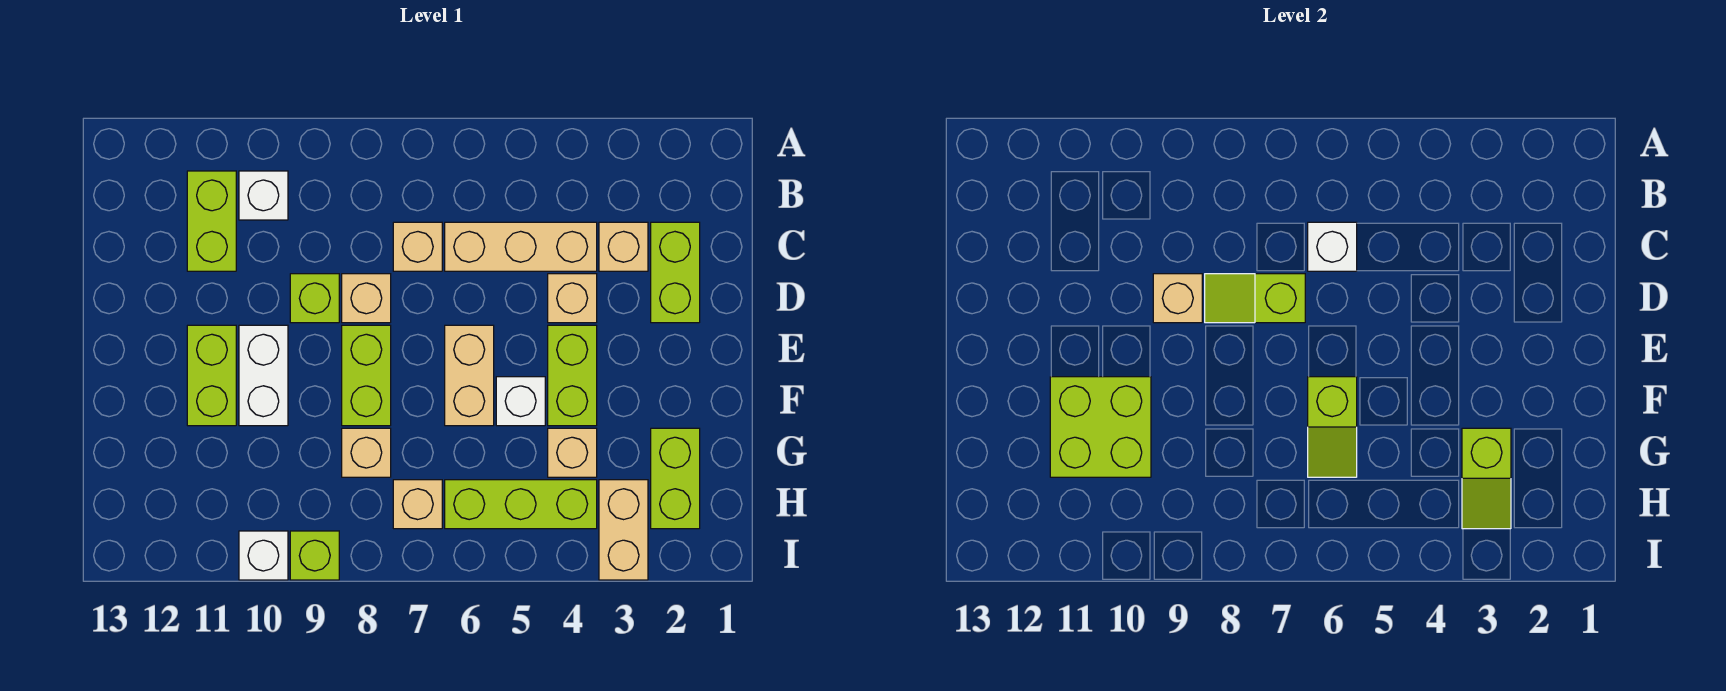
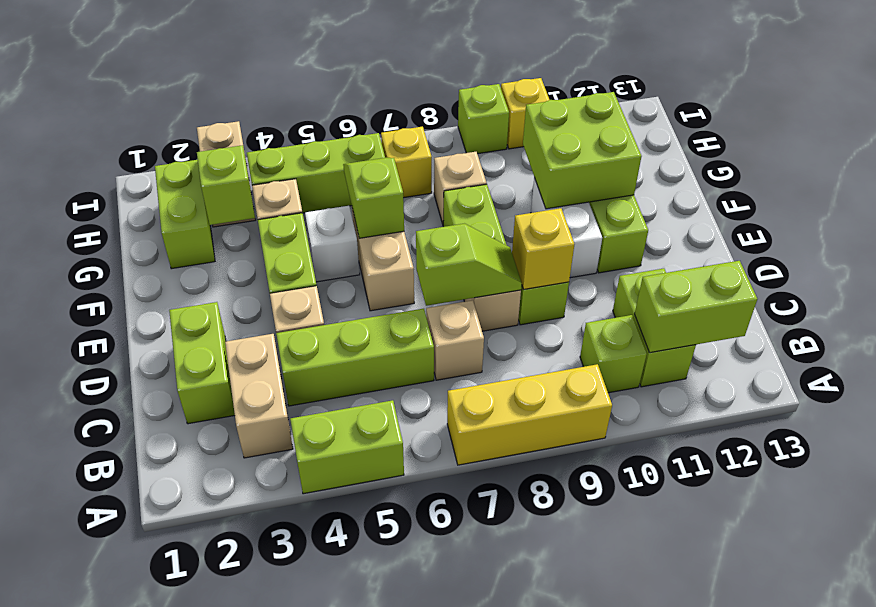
none -> lime brick A4:A5 level 1
none -> yellow brick A7:A9 level 1
white brick B10 level 1 -> lime brick B10 level 1
none -> lime brick B11:B12 level 2
tan brick C3 level 1 -> tan brick B3:C3 level 1
tan brick C4:C6 level 1 -> lime brick C4:C6 level 1
white brick C6 level 2 -> none
tan brick D9 level 2 -> yellow brick D9 level 2
tan brick H7 level 1 -> yellow brick H7 level 1
white brick I10 level 1 -> yellow brick I10 level 1

